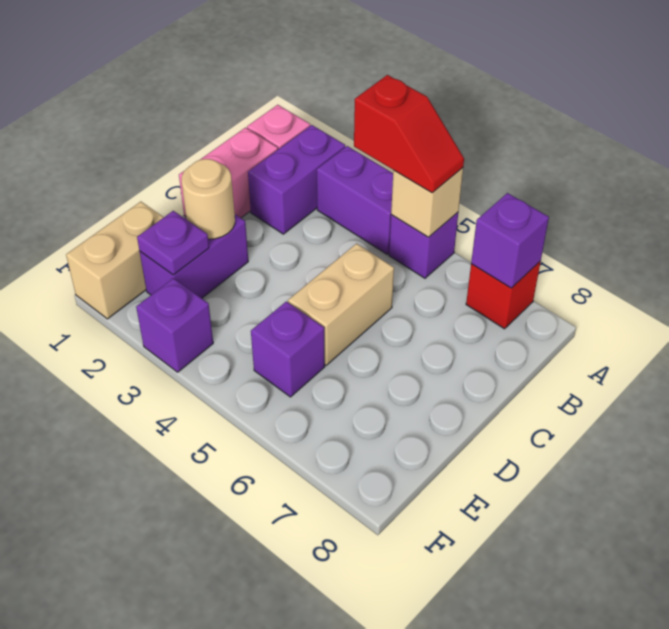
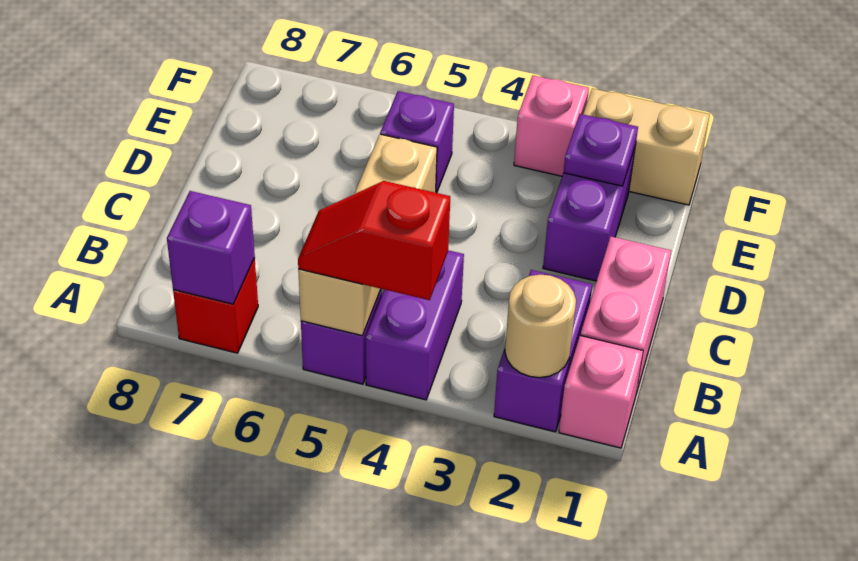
purple brick A3:A4 level 1 -> purple brick A4:B4 level 1
tan round brick D2 level 2 -> tan round brick A2 level 2
tan brick E1:F1 level 1 -> tan brick F1:F2 level 1
purple brick F3 level 1 -> pink brick F3 level 1

